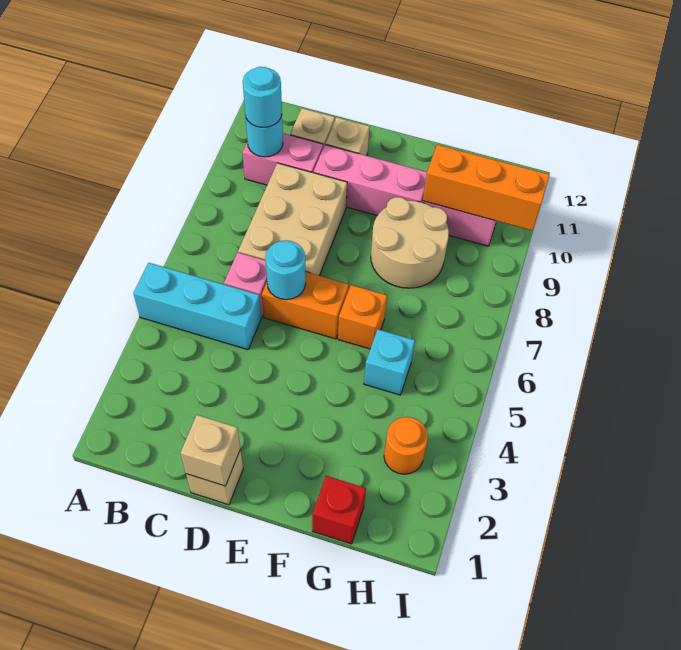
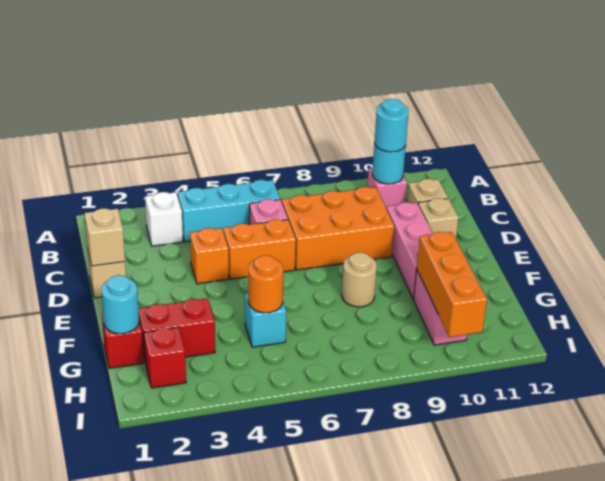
cyan brick A5:C5 level 1 -> cyan brick B4:B6 level 1
none -> white brick B3 level 1
pink brick B10:C10 level 1 -> pink brick B10 level 1
tan brick C7:D9 level 1 -> orange brick C7:D9 level 1
orange brick D6:E6 level 1 -> orange brick D5:D6 level 1
cyan round brick D6 level 2 -> cyan round brick G1 level 2
orange brick F6 level 1 -> orange brick D4 level 1
tan round brick F8:G9 level 1 -> tan round brick F8 level 1
none -> red brick G2:G3 level 1
none -> red brick H2 level 1
orange round brick H3 level 1 -> orange round brick G5 level 2

